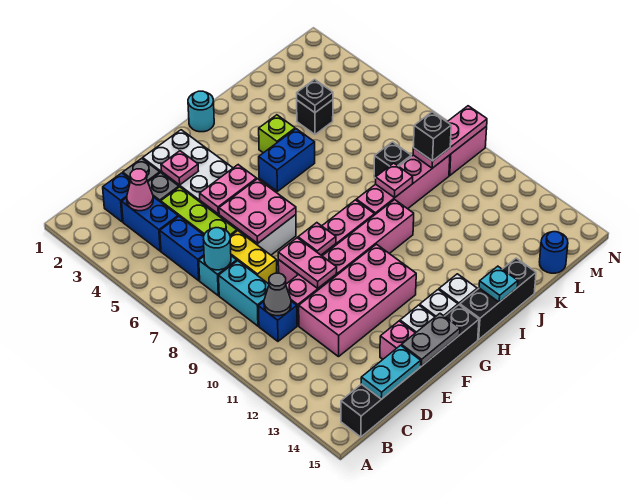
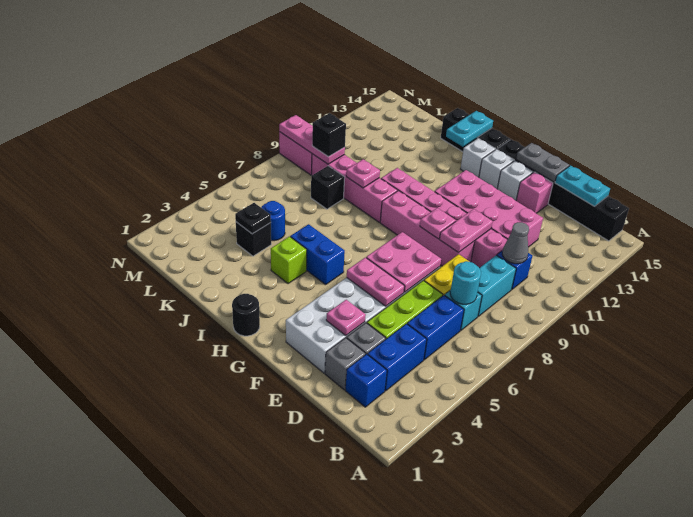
pink cone C3 level 2 -> none
cyan round brick H1 level 1 -> black round brick H1 level 1
cyan plate I15 level 2 -> cyan plate I14:I15 level 2
blue round brick L15 level 1 -> blue round brick K5 level 1

